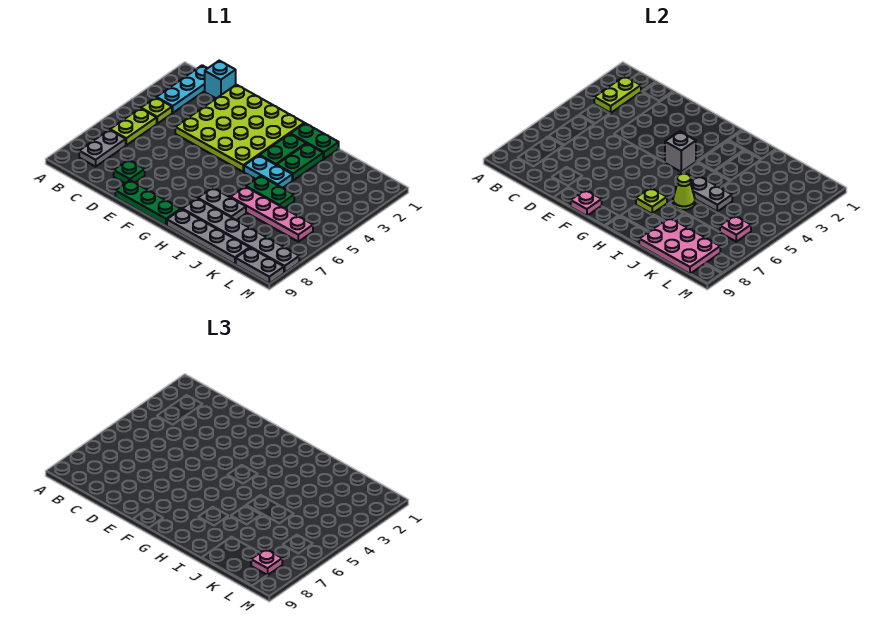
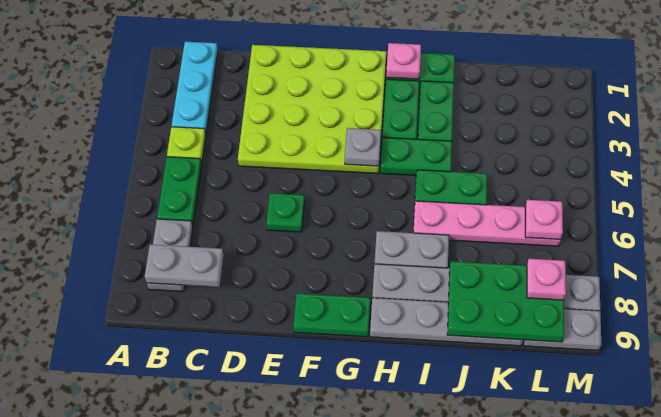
lime plate B2:B3 level 2 -> none
lime plate B5:B6 level 1 -> green plate B5:B6 level 1
cyan brick C1 level 1 -> none
green plate D8 level 1 -> green plate E6 level 1
green plate E9:G9 level 1 -> green plate F9:G9 level 1
pink plate F9 level 2 -> pink plate H1 level 2
grey brick G4 level 2 -> grey plate G4 level 2
cyan plate H4:I4 level 1 -> green plate H4:I4 level 1
lime plate H7 level 2 -> none
grey plate I5:J5 level 2 -> grey plate B8:C8 level 2
lime cone I6 level 2 -> none
pink plate J8:L9 level 2 -> green plate J8:L9 level 2

